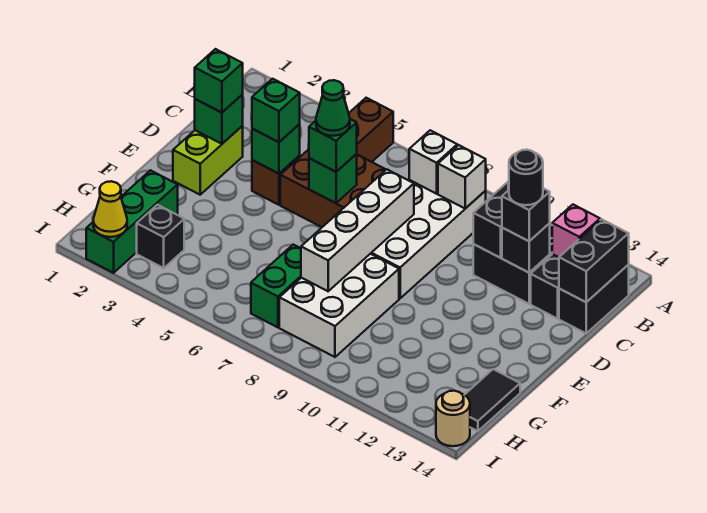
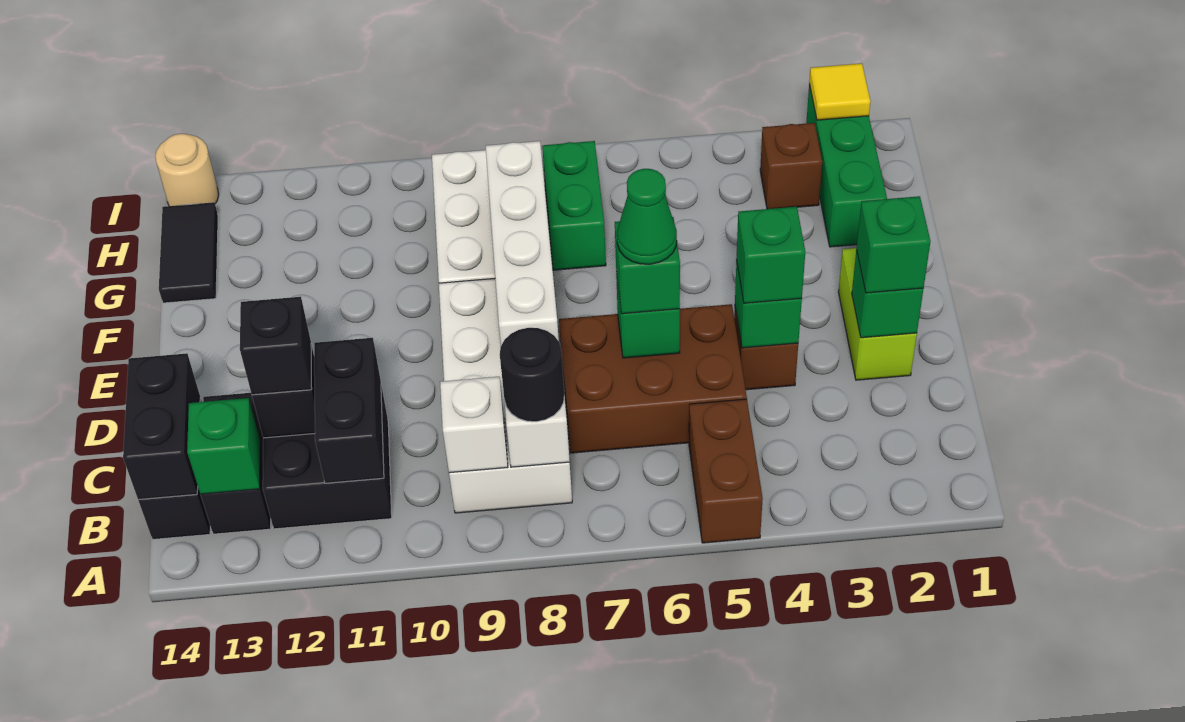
pink brick B13 level 2 -> green brick B13 level 2
black round brick C12 level 4 -> black round brick B8 level 3
black brick H3 level 1 -> brown brick H3 level 1
yellow cone I2 level 2 -> yellow tile I2 level 2

